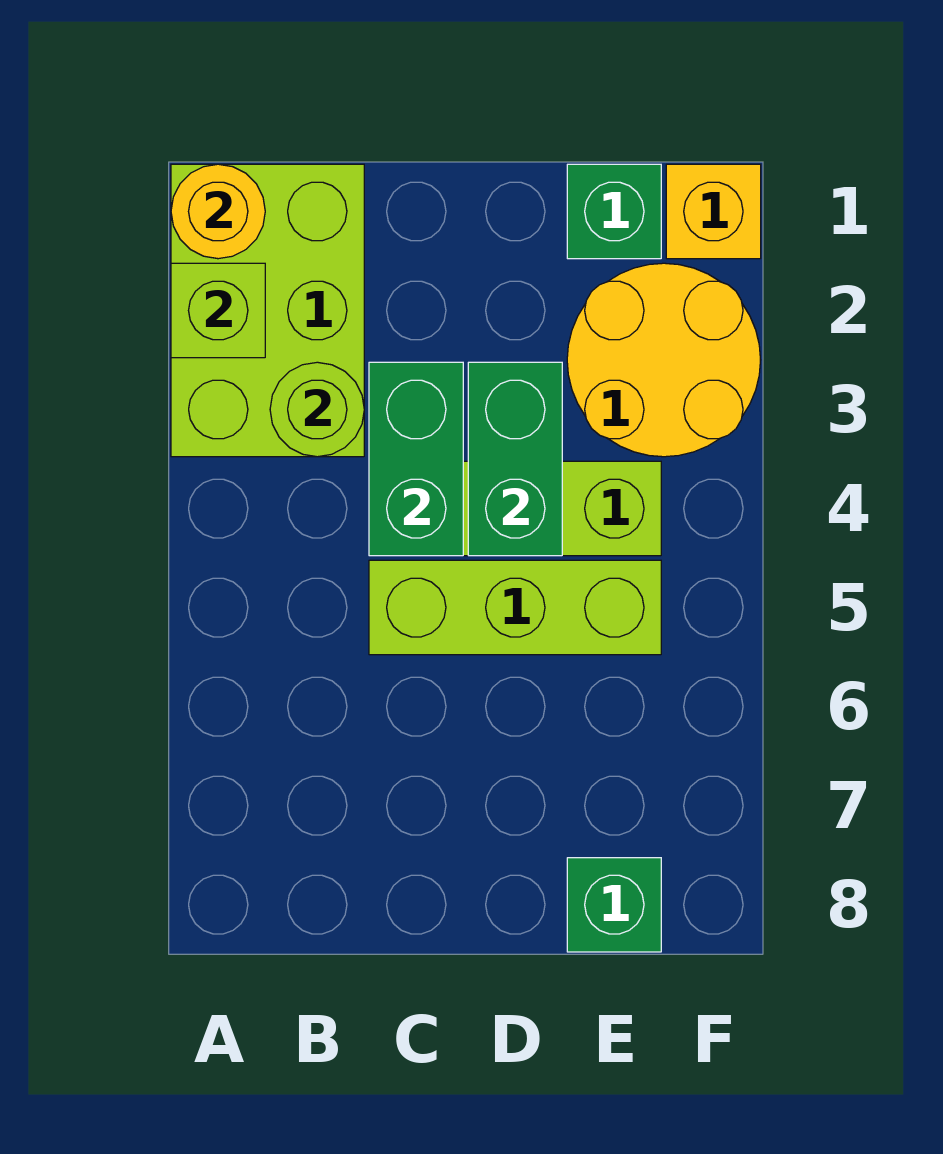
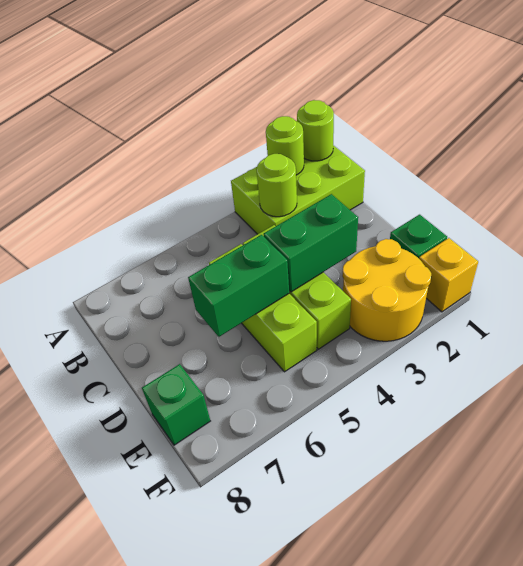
yellow round brick A1 level 2 -> lime round brick A1 level 2
lime brick A2 level 2 -> lime round brick A2 level 2
green brick C3:C4 level 2 -> green brick D5:D6 level 2

